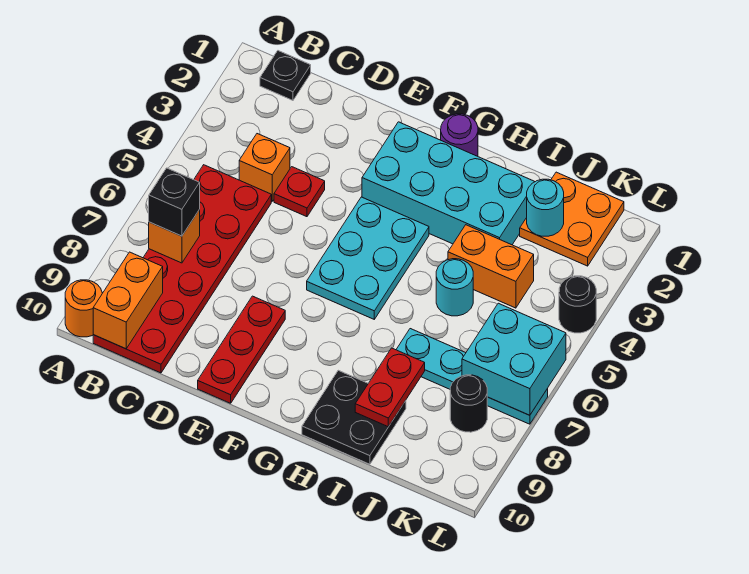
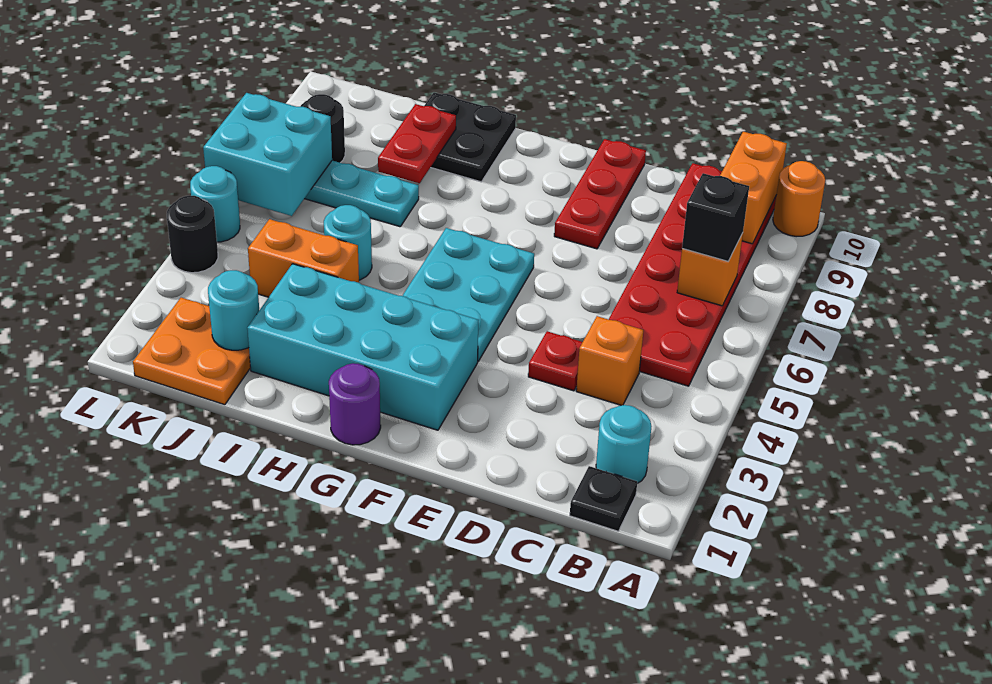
none -> cyan round brick B2 level 1
none -> cyan round brick L5 level 1

